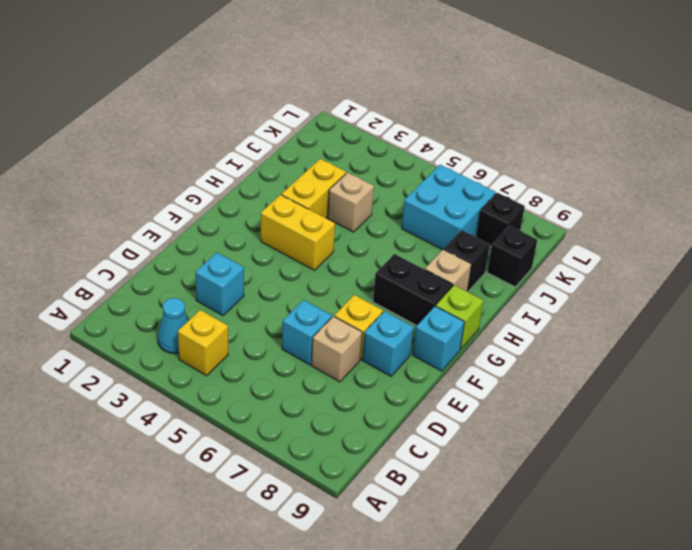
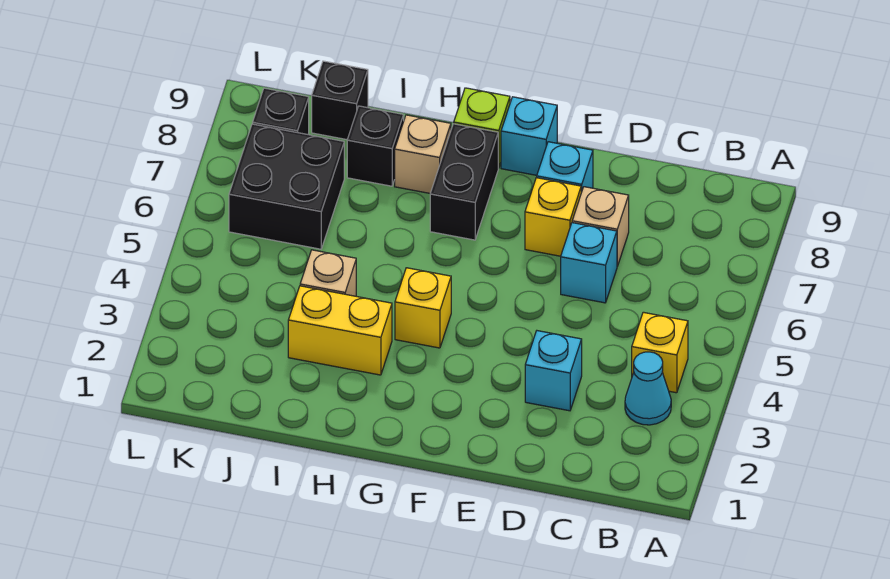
yellow brick G3:G4 level 1 -> yellow brick G4 level 1
cyan brick J6:K7 level 1 -> black brick J6:K7 level 1

